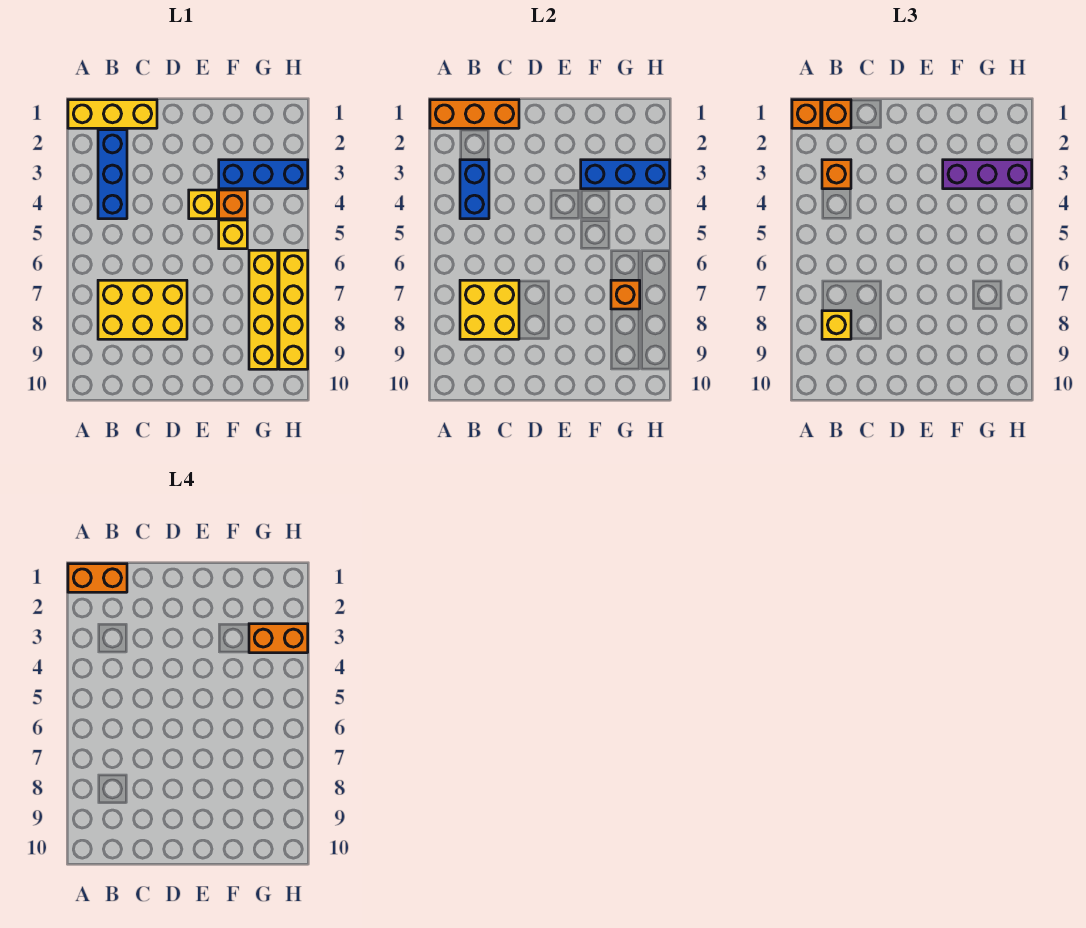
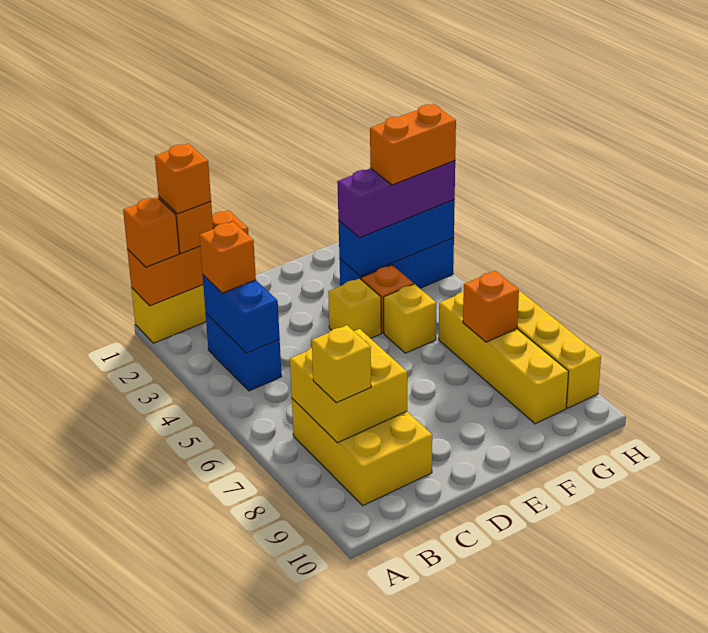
orange brick A1:B1 level 4 -> orange brick B1 level 4
blue brick B2:B4 level 1 -> blue brick B3:B4 level 1
yellow brick B7:D8 level 1 -> yellow brick B7:C9 level 1

